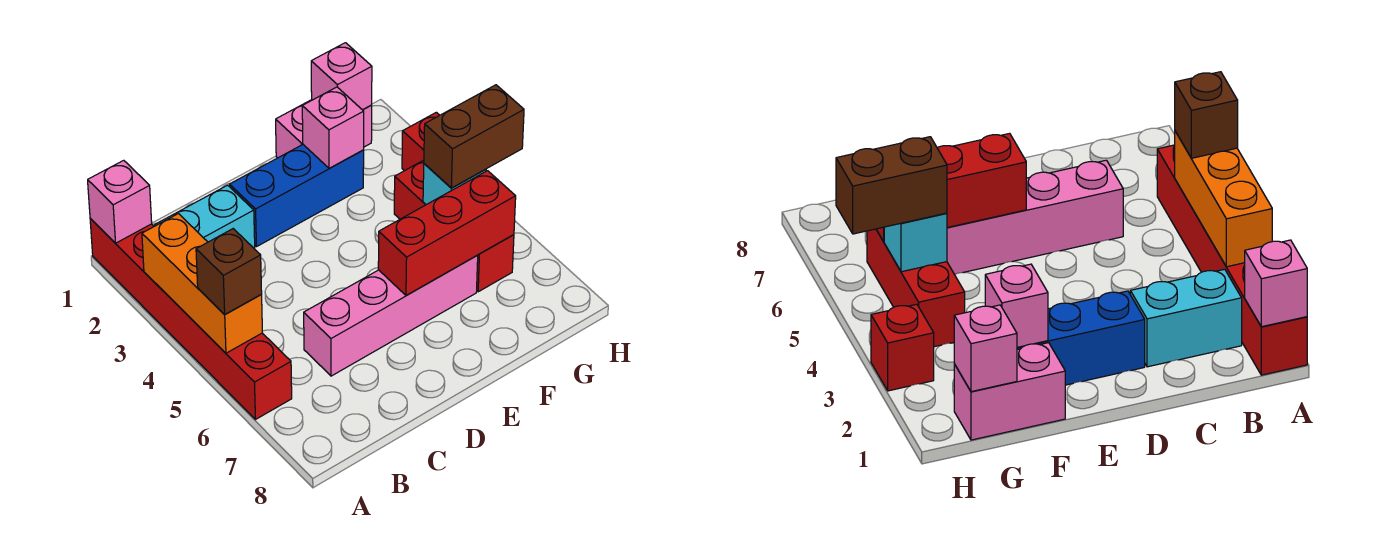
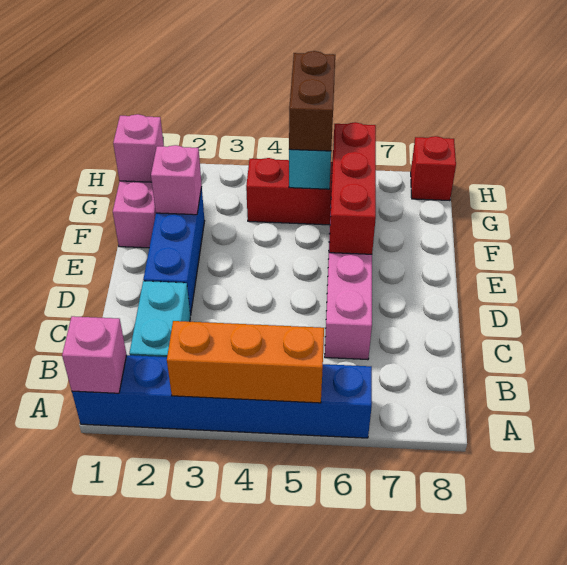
red brick A1:A6 level 1 -> blue brick A1:A6 level 1
brown brick A5 level 3 -> none
red brick H3 level 1 -> red brick H8 level 1

